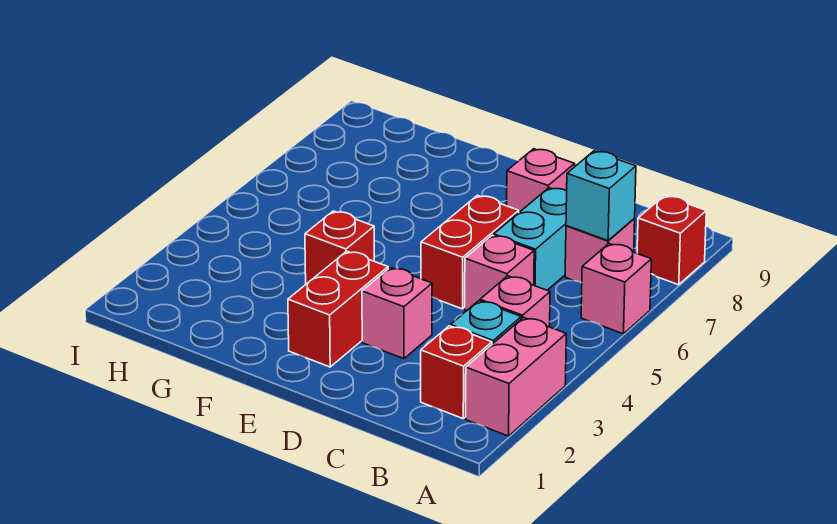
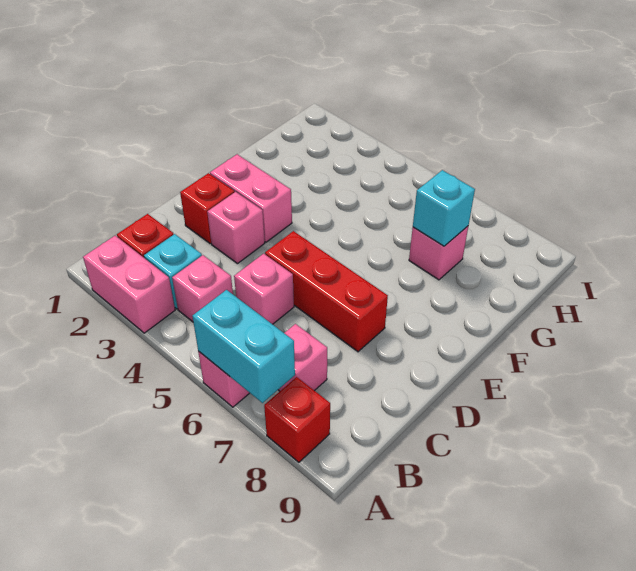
cyan brick B7 level 2 -> cyan brick G7 level 2
cyan brick C6:C7 level 1 -> cyan brick A6:A7 level 2
red brick D5:D6 level 1 -> red brick D5:D7 level 1
pink brick D8 level 1 -> pink brick G7 level 1
red brick E2:E3 level 1 -> pink brick E2:E3 level 1
red brick F4 level 1 -> red brick D2 level 1

